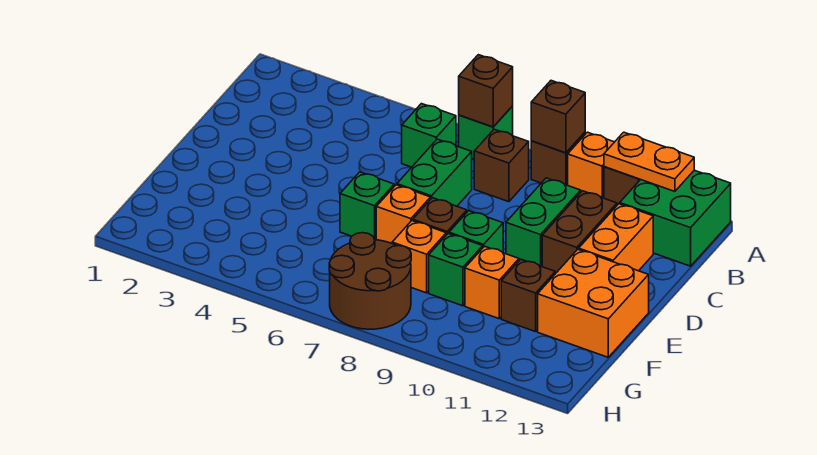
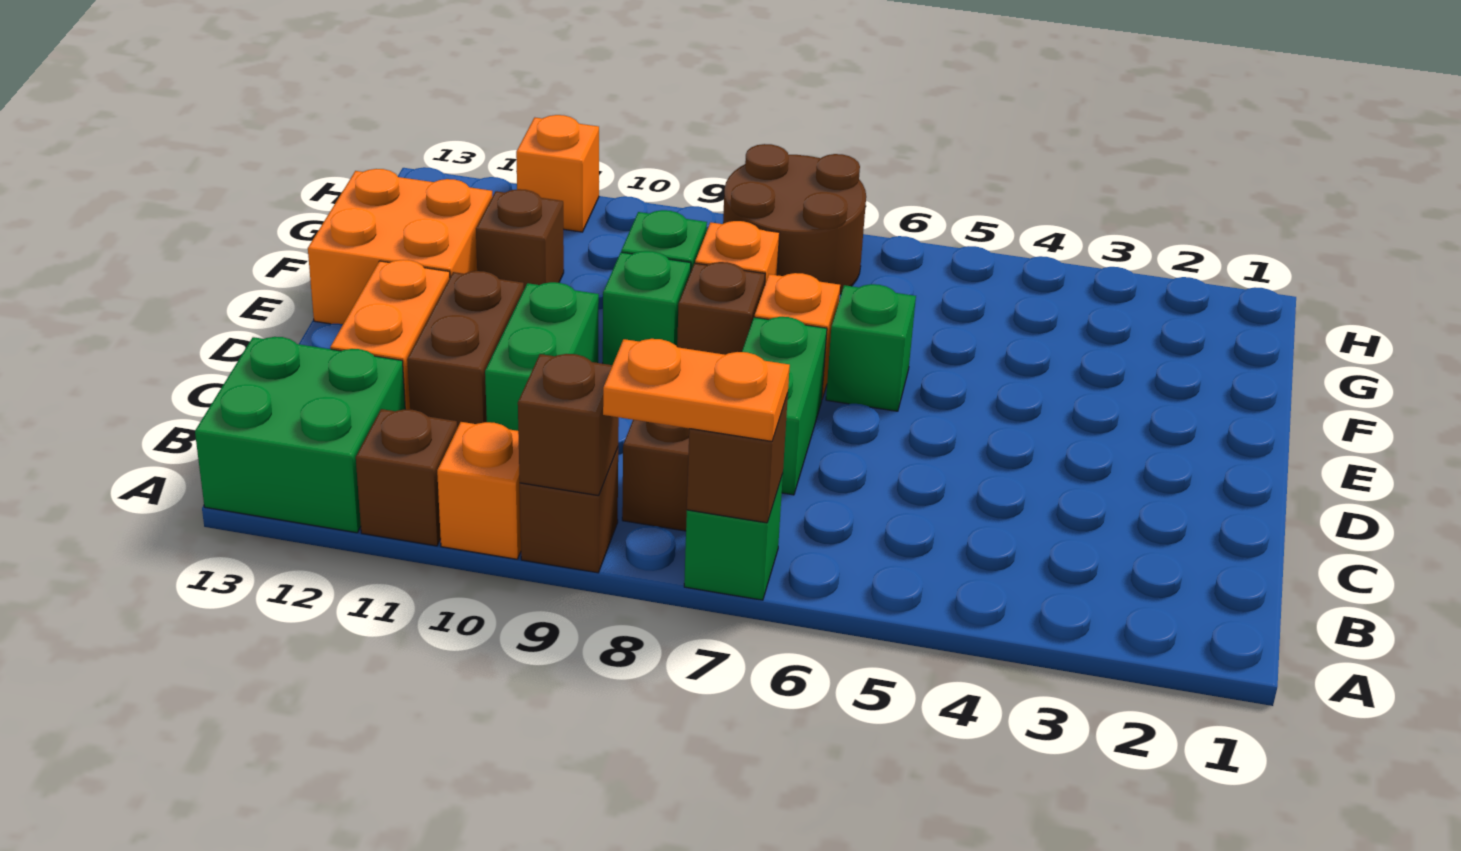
orange plate A11:A12 level 2 -> orange plate A7:A8 level 3
green brick B6 level 1 -> none
orange brick F10 level 1 -> orange brick H11 level 1

